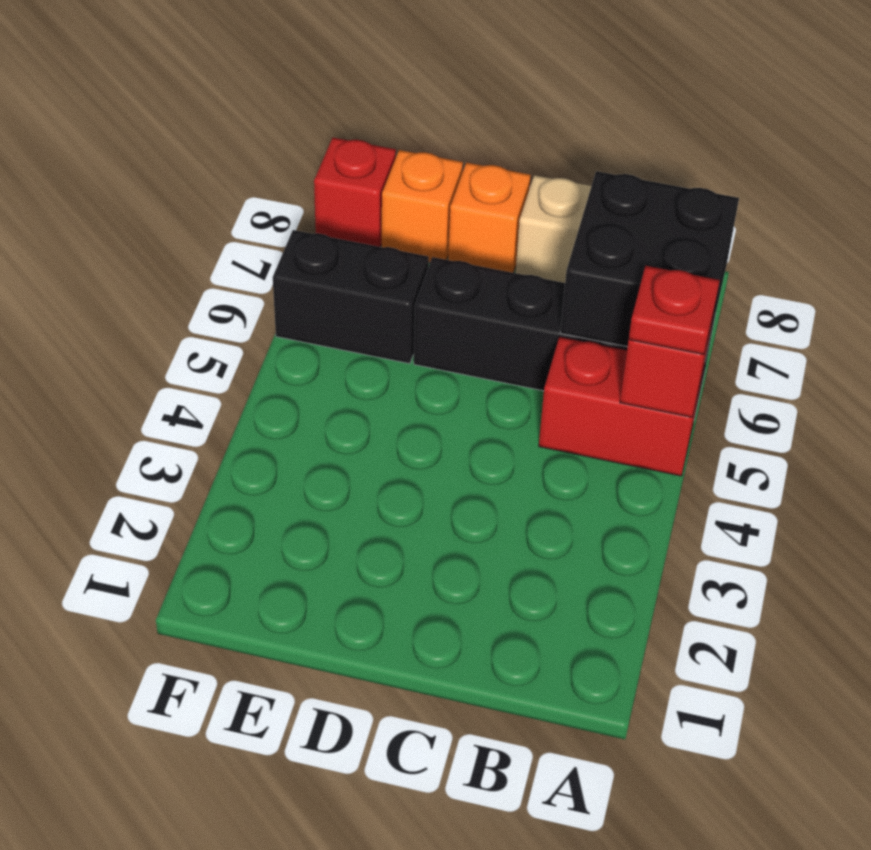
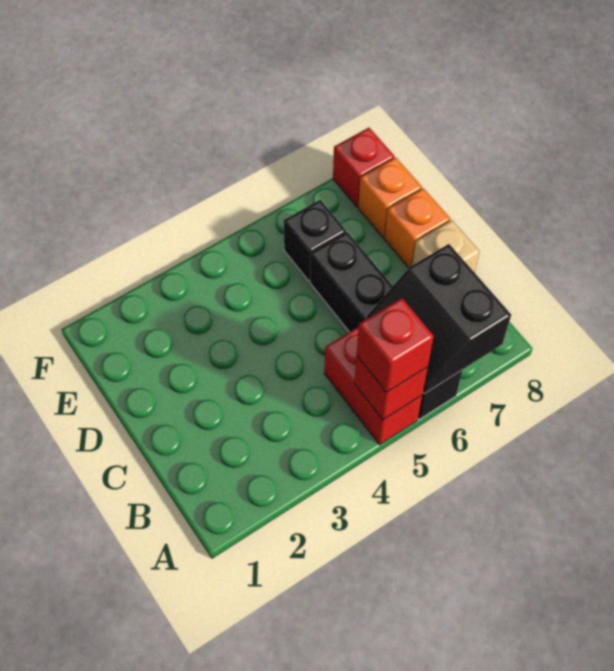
red plate A5 level 3 -> red brick A5 level 3
black brick A6:B7 level 2 -> black slope A6:B7 level 2 top 7
black brick E6:F6 level 1 -> black brick E6 level 1

